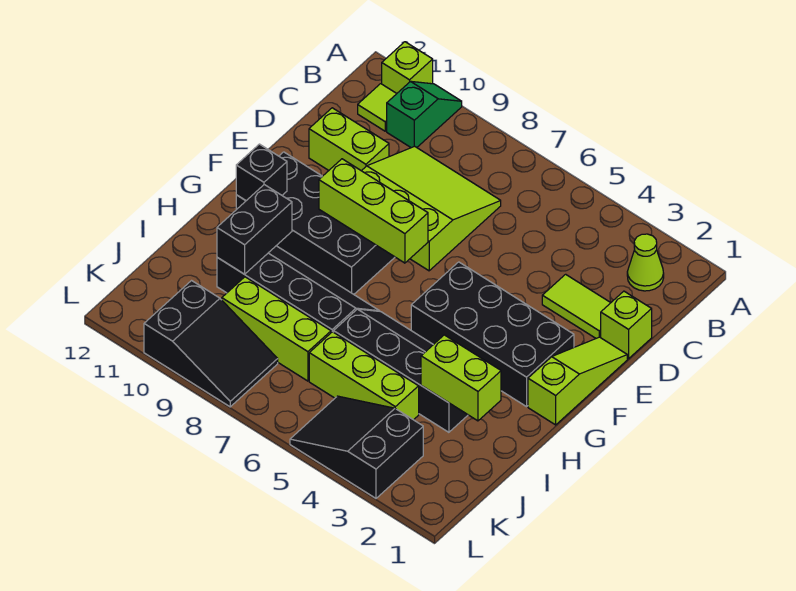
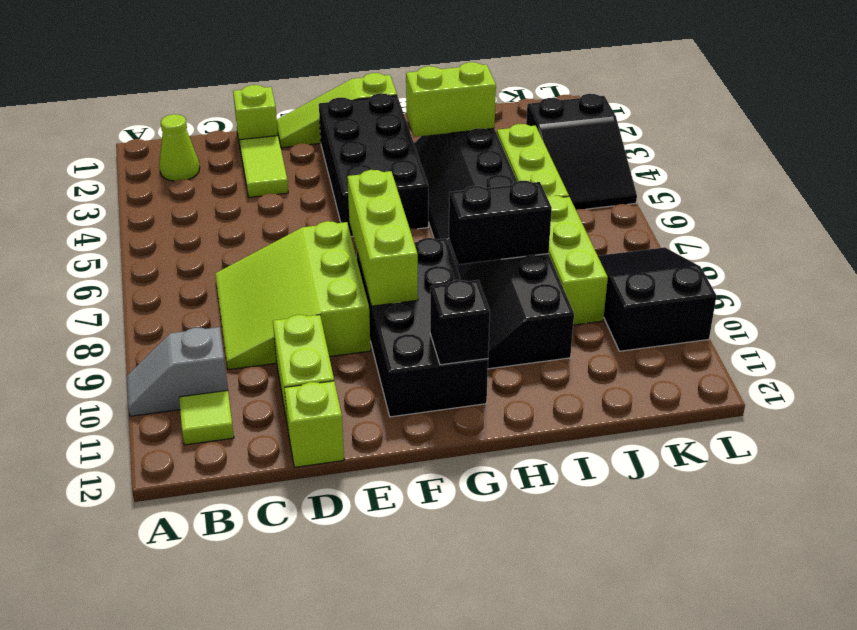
green slope A10:B10 level 1 top B -> grey slope A10:B10 level 1 top B
lime brick A11 level 1 -> lime brick D12 level 1
black brick H10:I10 level 2 -> black brick H8:I8 level 2
lime brick I2:I3 level 2 -> lime brick H3:I3 level 2

